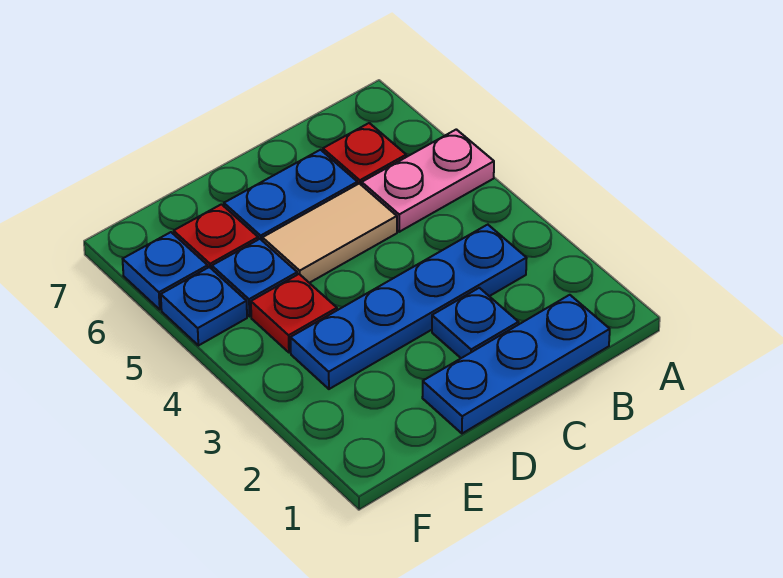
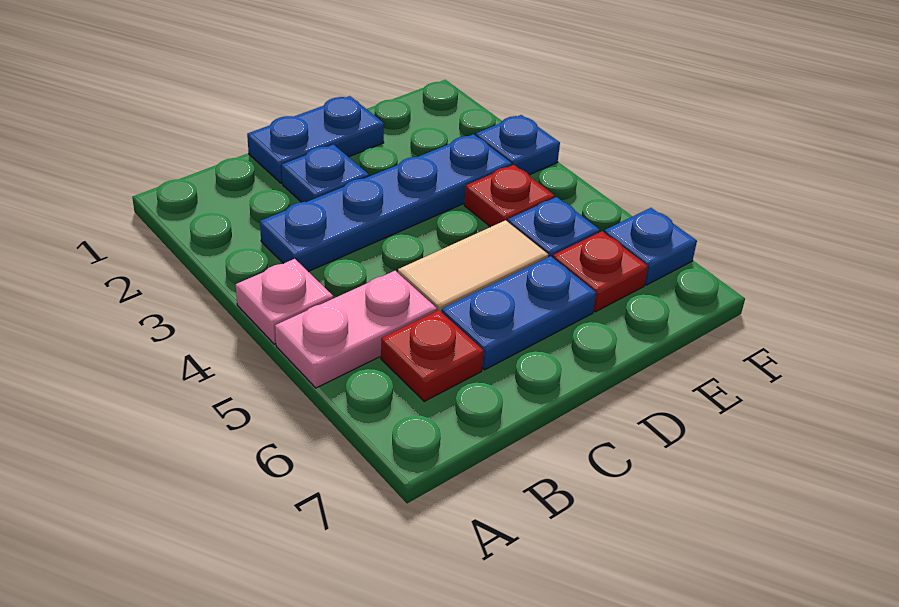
none -> pink plate A4 level 1
blue plate B1:D1 level 1 -> blue plate C1:D1 level 1
blue plate F5 level 1 -> blue plate F3 level 1

